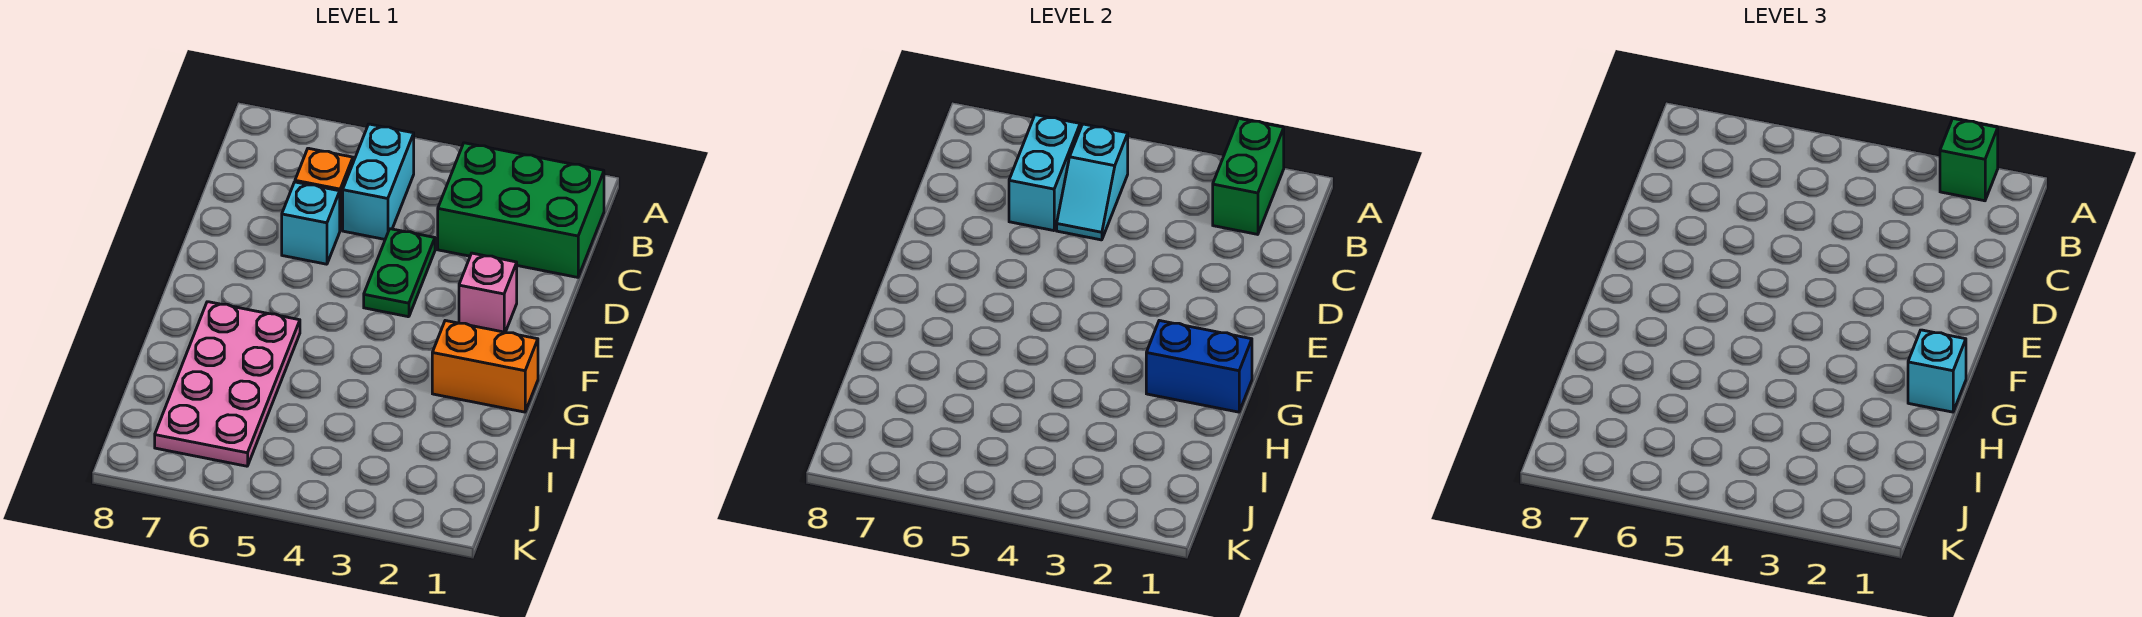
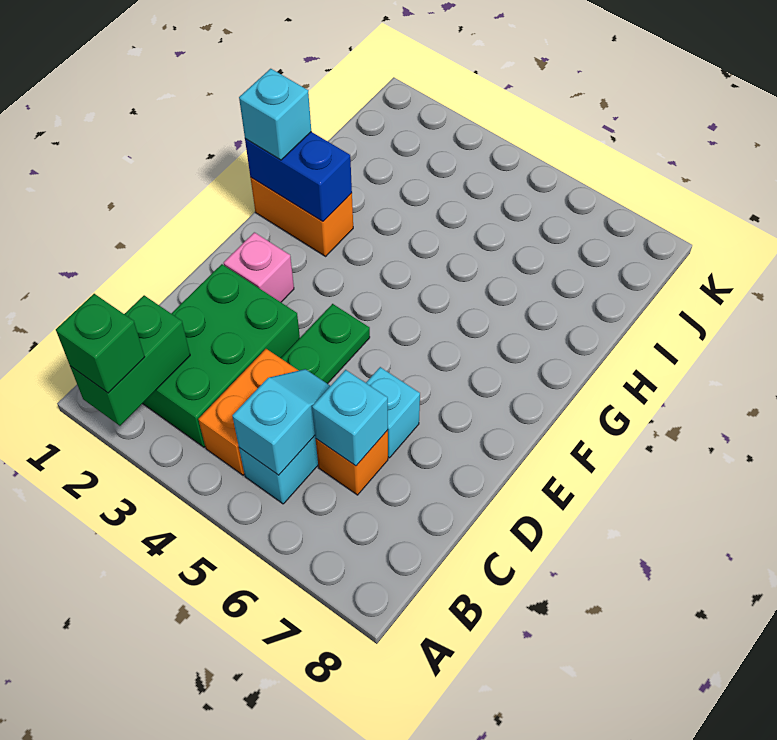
green brick B1:C3 level 1 -> green brick B2:D3 level 1
none -> orange brick B4:C4 level 1
cyan brick B6:C6 level 2 -> cyan brick C6 level 2
pink plate G6:J7 level 1 -> none

